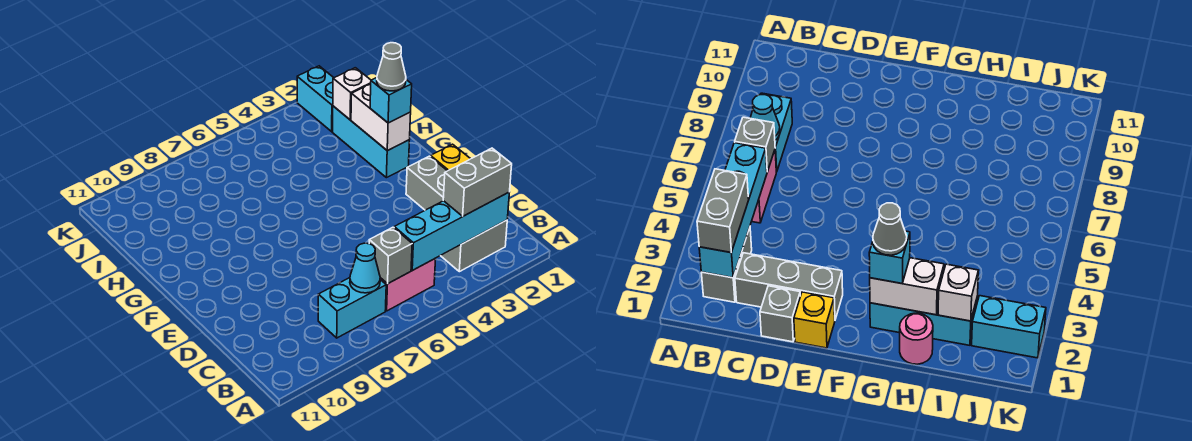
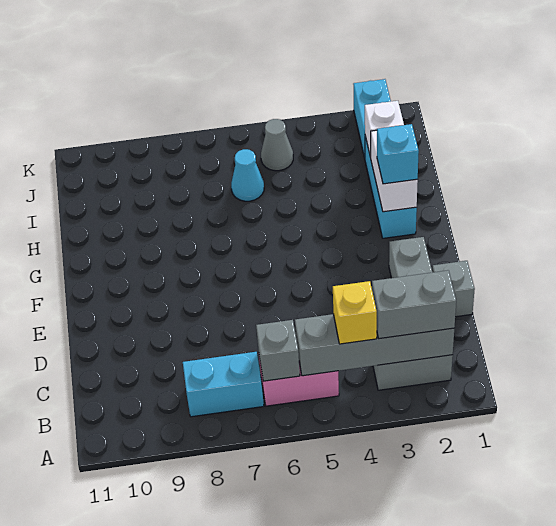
cyan brick B2:B5 level 2 -> grey brick B2:B5 level 2
cyan cone B7 level 2 -> cyan cone I6 level 1
yellow brick E1 level 1 -> yellow brick B4 level 3
grey cone G2 level 4 -> grey cone J5 level 1
pink round brick H1 level 1 -> none

